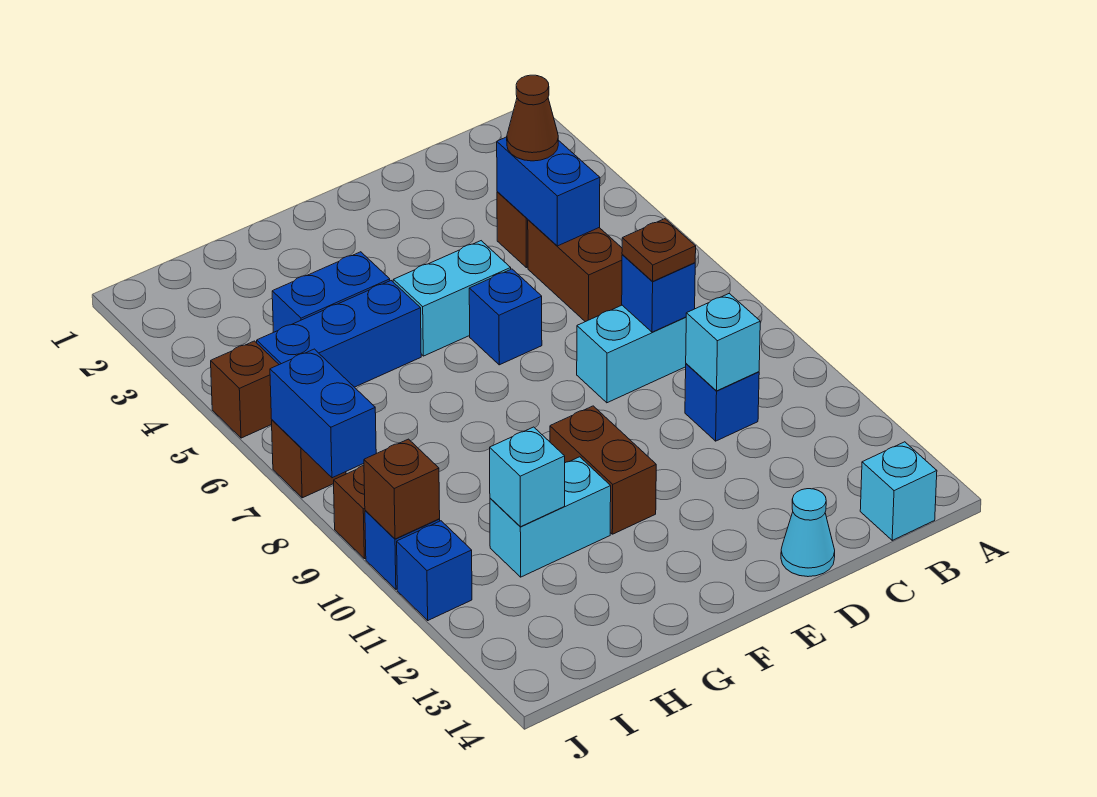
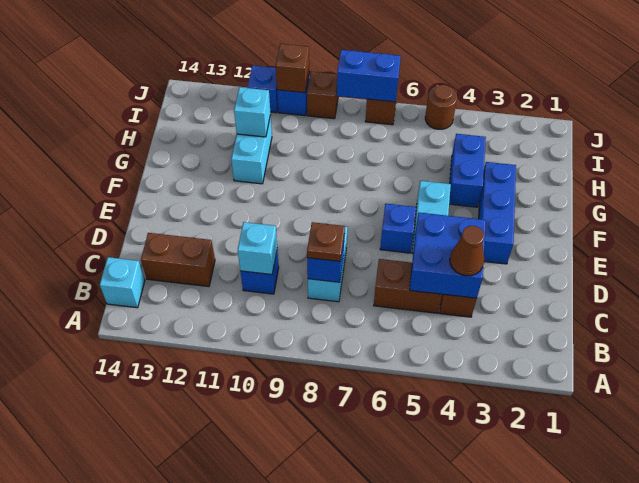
blue brick C4:C5 level 2 -> blue brick C4:D5 level 2
cyan cone D14 level 1 -> none
brown brick F10:F11 level 1 -> brown brick C12:C13 level 1
blue brick G5:I5 level 1 -> blue brick E3:G3 level 1
brown brick J5 level 1 -> brown round brick J5 level 1

